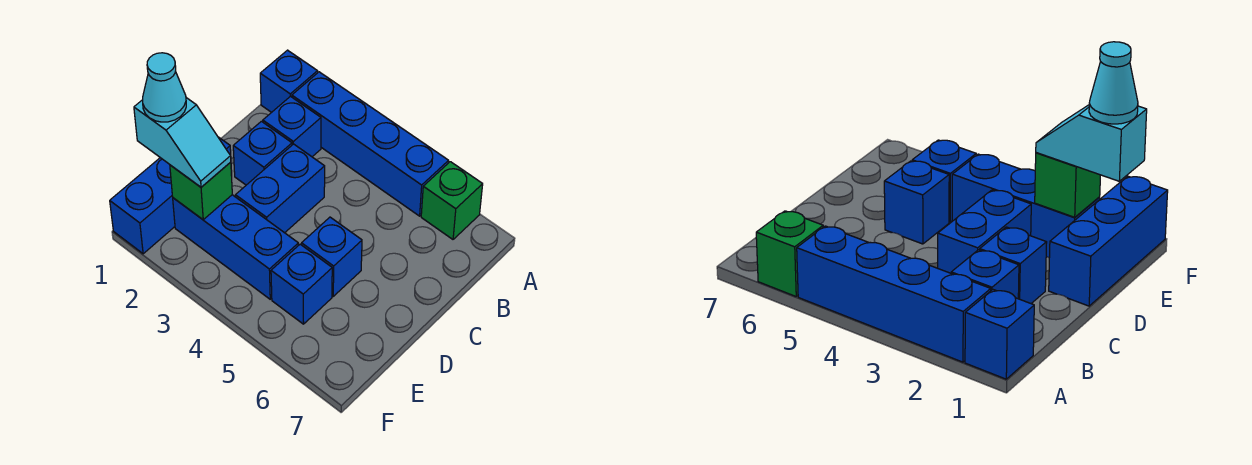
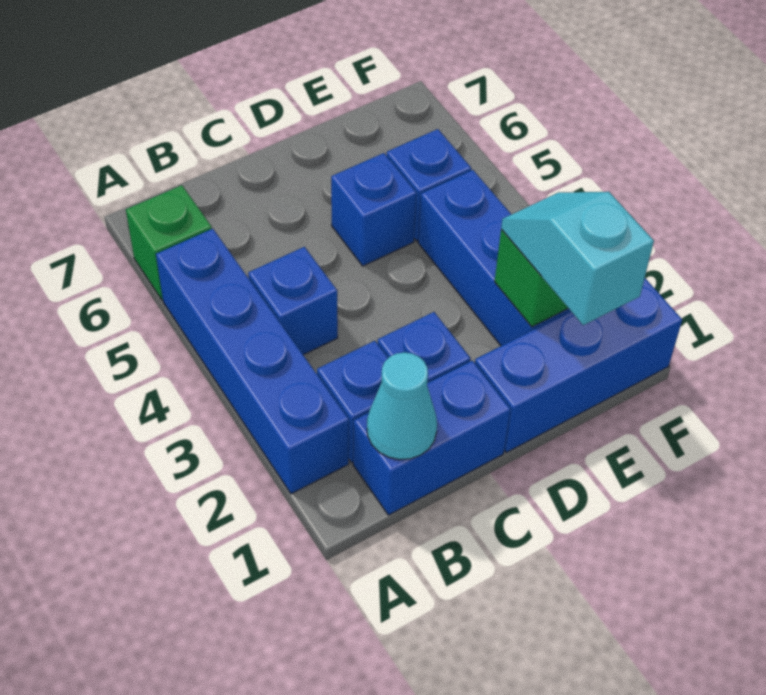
blue brick A1 level 1 -> blue brick B4 level 1
blue brick C3:D3 level 1 -> blue brick B1:C1 level 1
cyan cone E1 level 4 -> cyan cone B1 level 2

